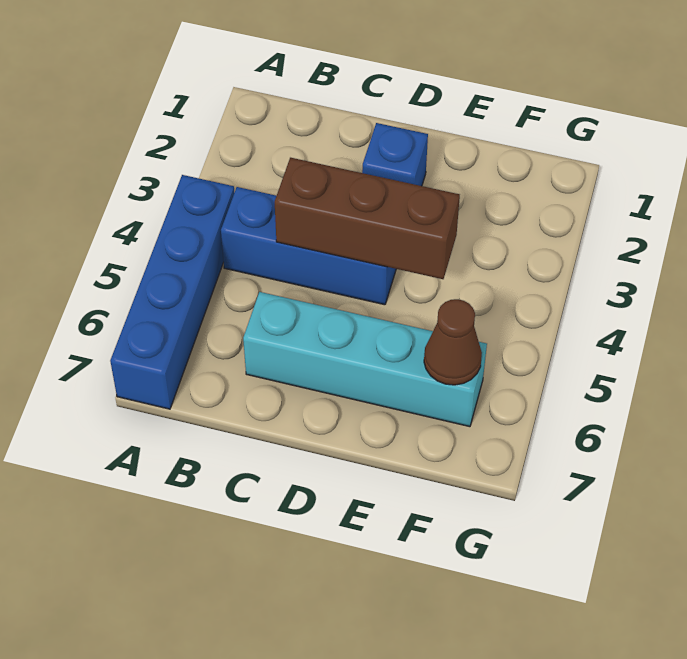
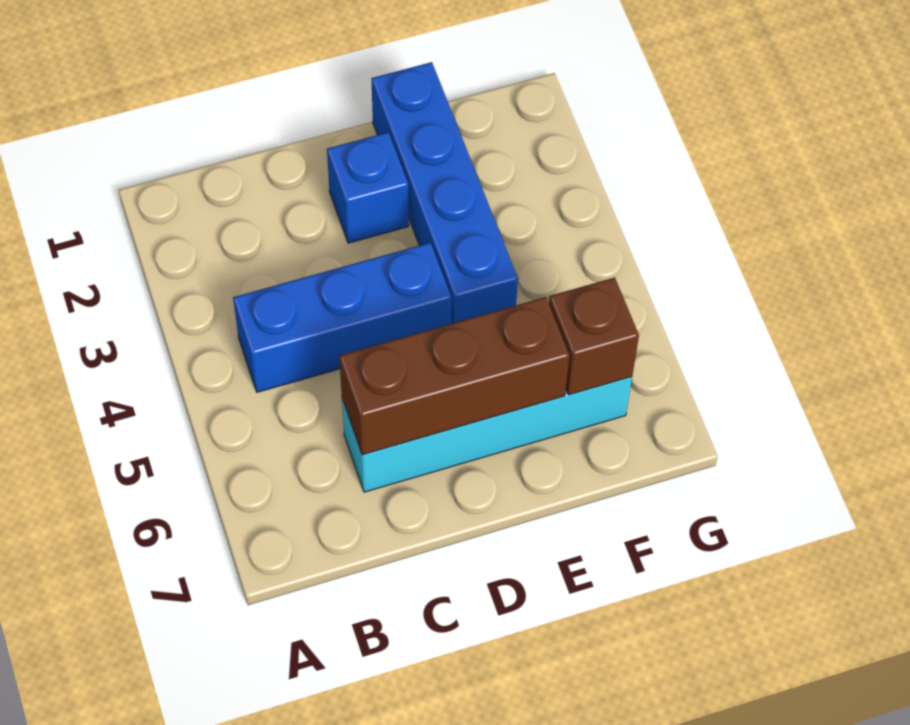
blue brick A4:A7 level 1 -> blue brick E1:E4 level 1
brown brick C4:E4 level 2 -> brown brick C6:E6 level 2
brown cone F6 level 2 -> brown brick F6 level 2

